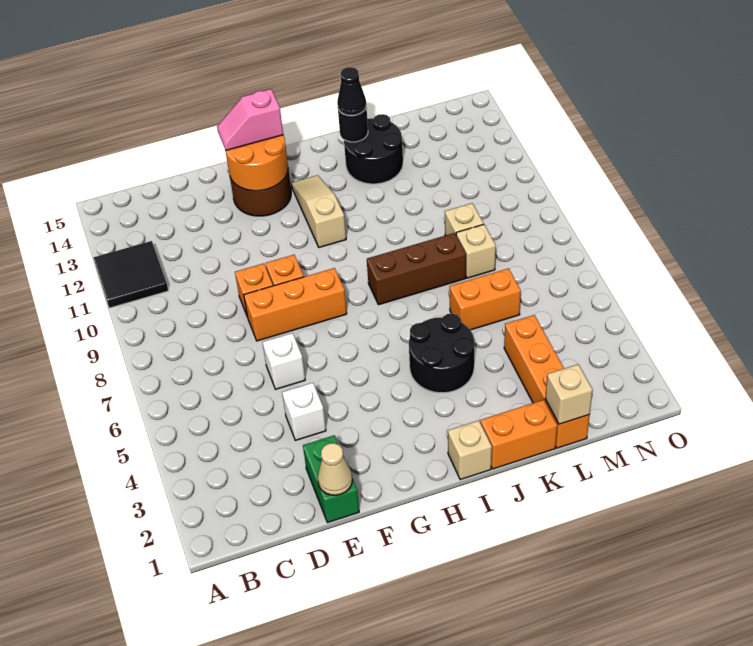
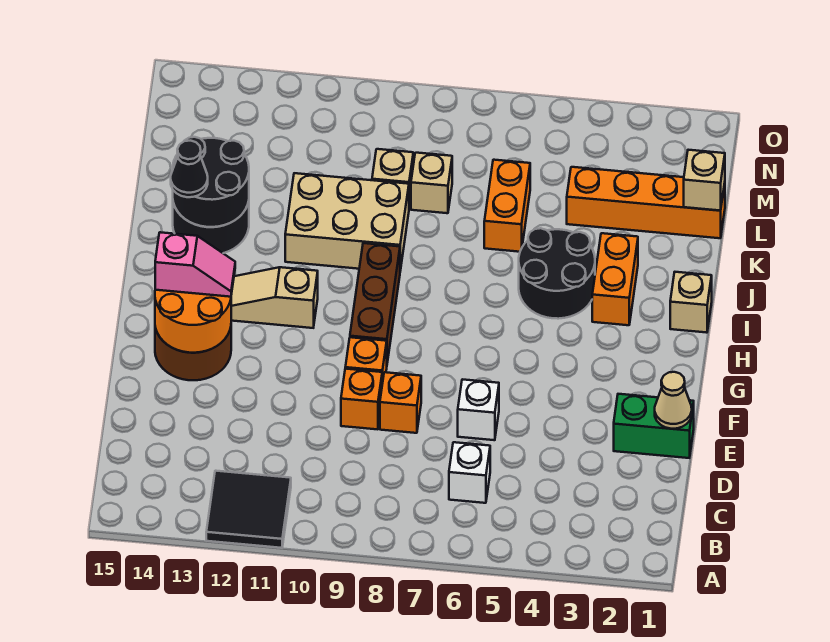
white brick E4 level 1 -> white brick C6 level 1
orange brick E8:G8 level 1 -> orange brick E8 level 1
pink slope F14:G14 level 3 top G -> pink slope G13:G14 level 3 top 14
brown brick I8:K8 level 1 -> brown brick G9:I9 level 1
orange brick J1:K1 level 1 -> orange brick I3:J3 level 1
none -> tan brick J9:K11 level 1
black round brick J14 level 2 -> black round brick J13:K14 level 2

